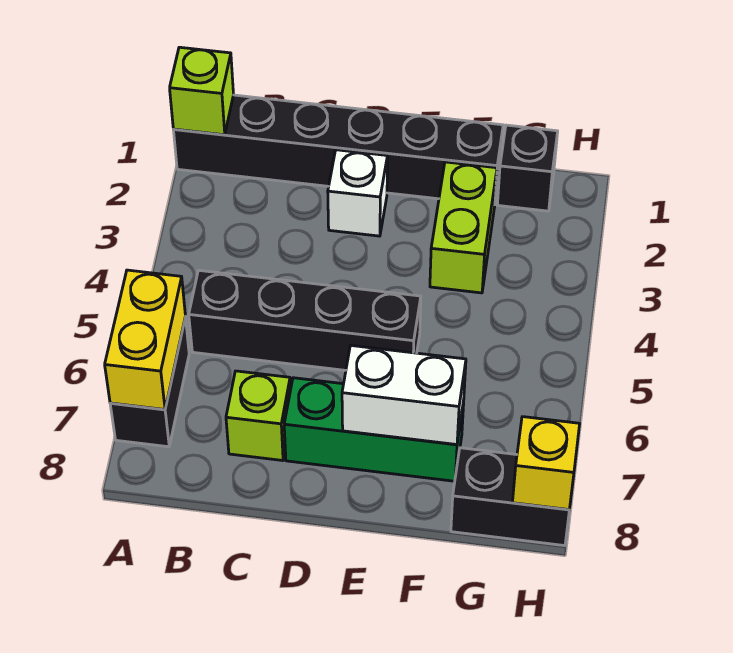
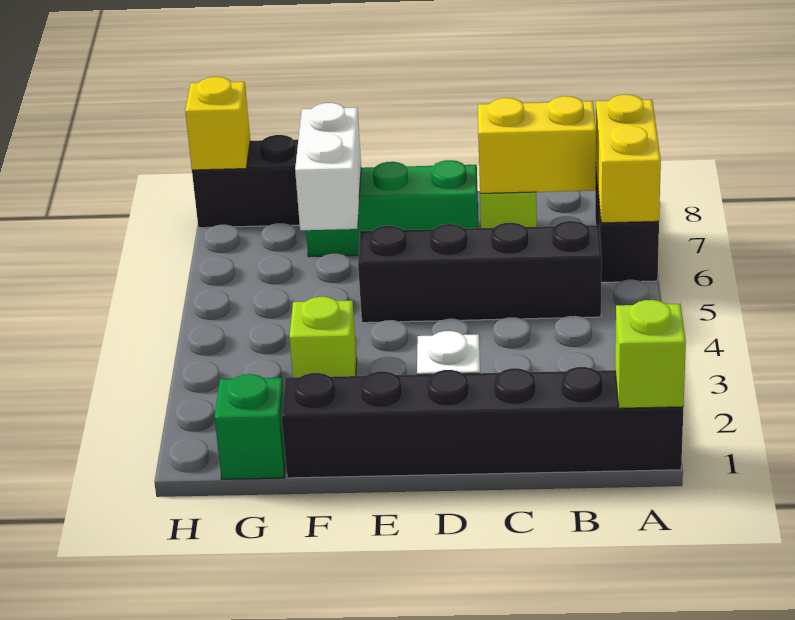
none -> yellow brick B7:C7 level 2
white brick E7:F7 level 2 -> white brick F6:F7 level 2
lime brick F2:F3 level 1 -> lime brick F3 level 1
black brick G1 level 1 -> green brick G1 level 1

